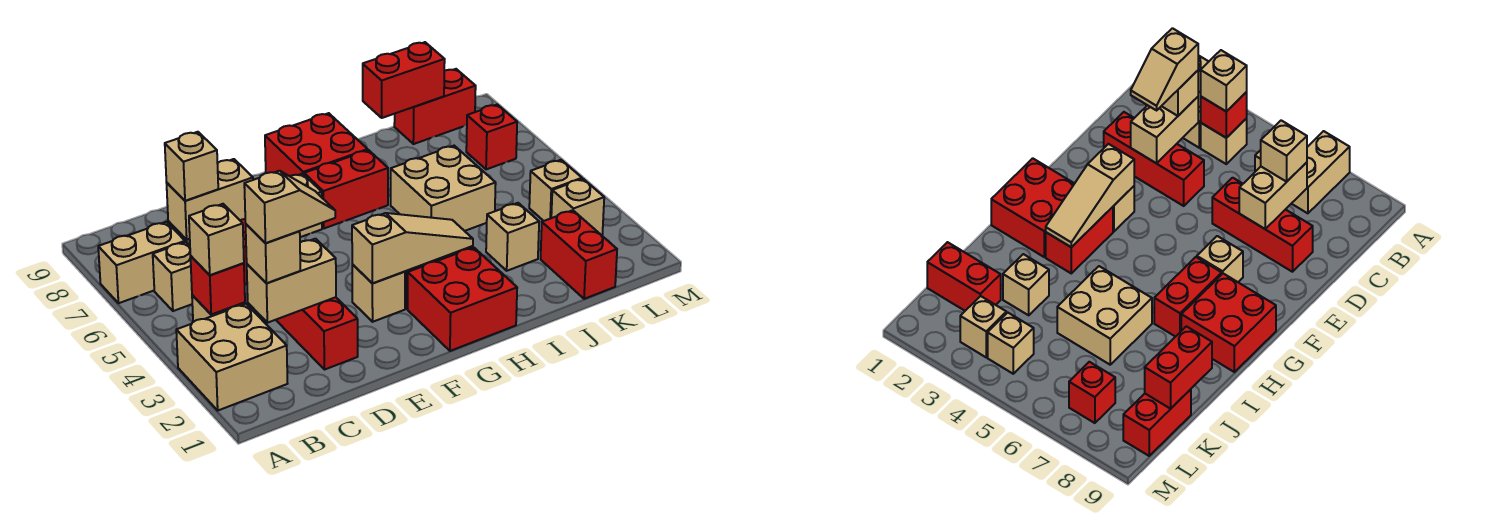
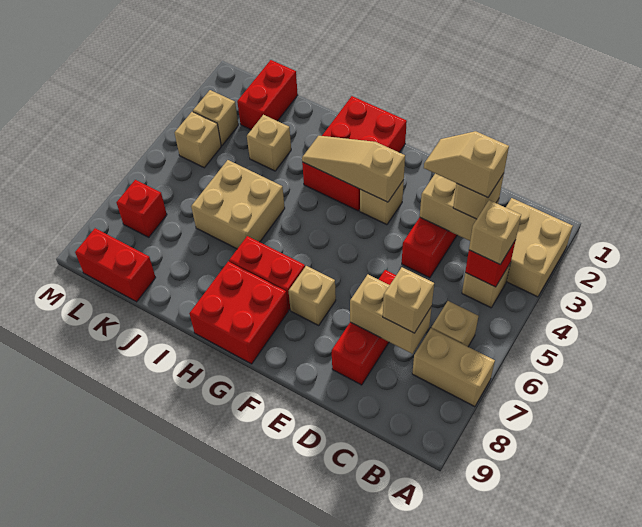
red brick J9:K9 level 2 -> none

